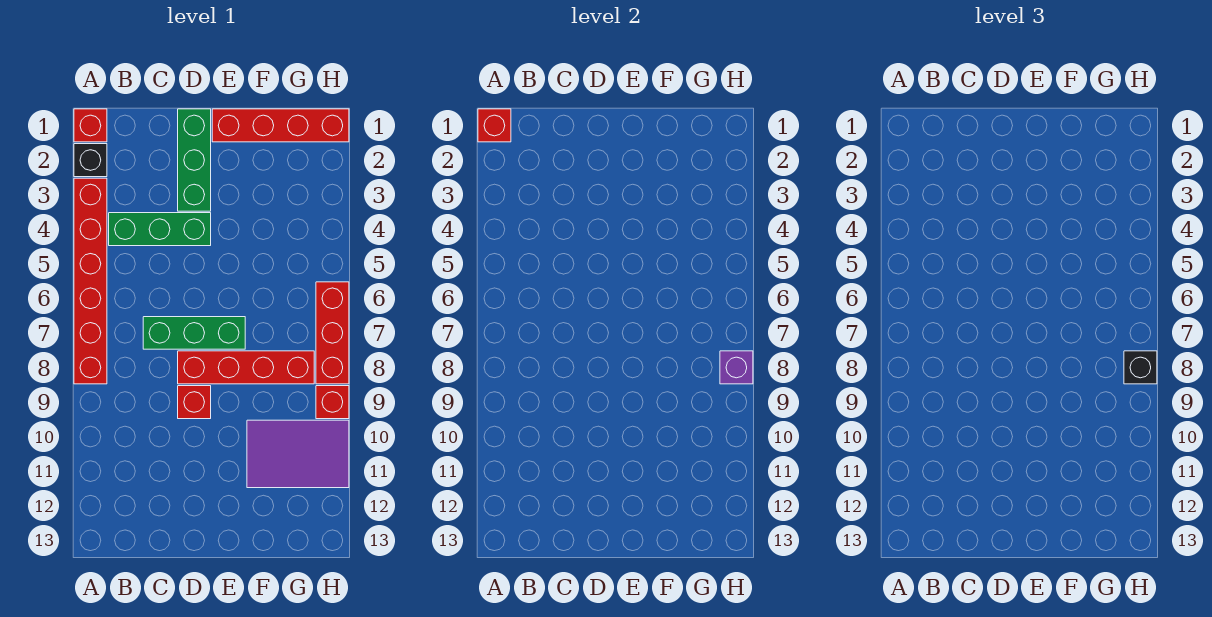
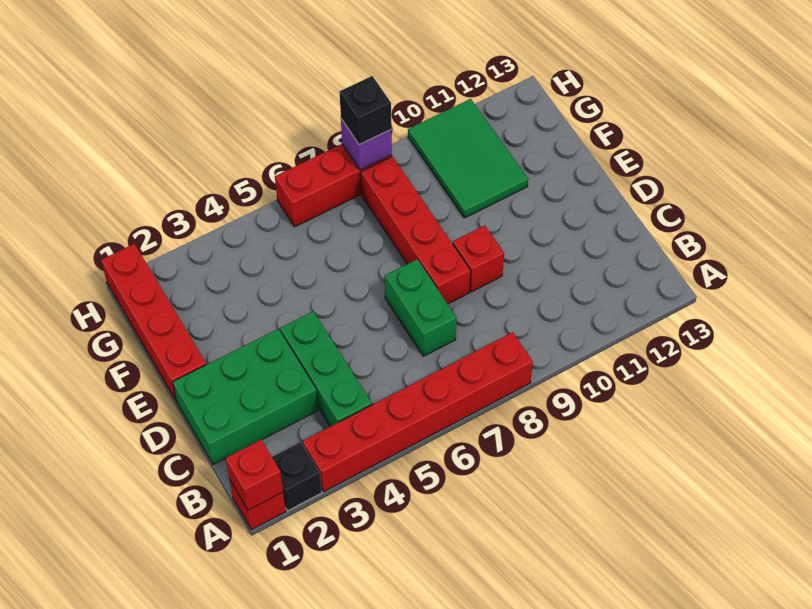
green brick C7:E7 level 1 -> green brick C7:D7 level 1
green brick D1:D3 level 1 -> green brick C1:D3 level 1
purple tile F10:H11 level 1 -> green tile F10:H11 level 1
red brick H9 level 1 -> none

